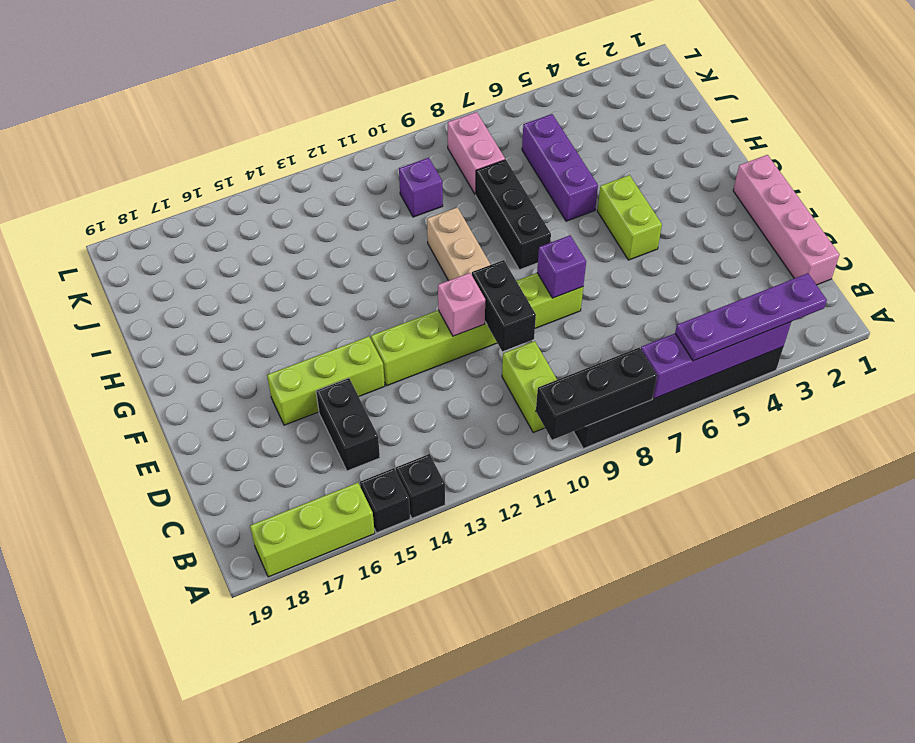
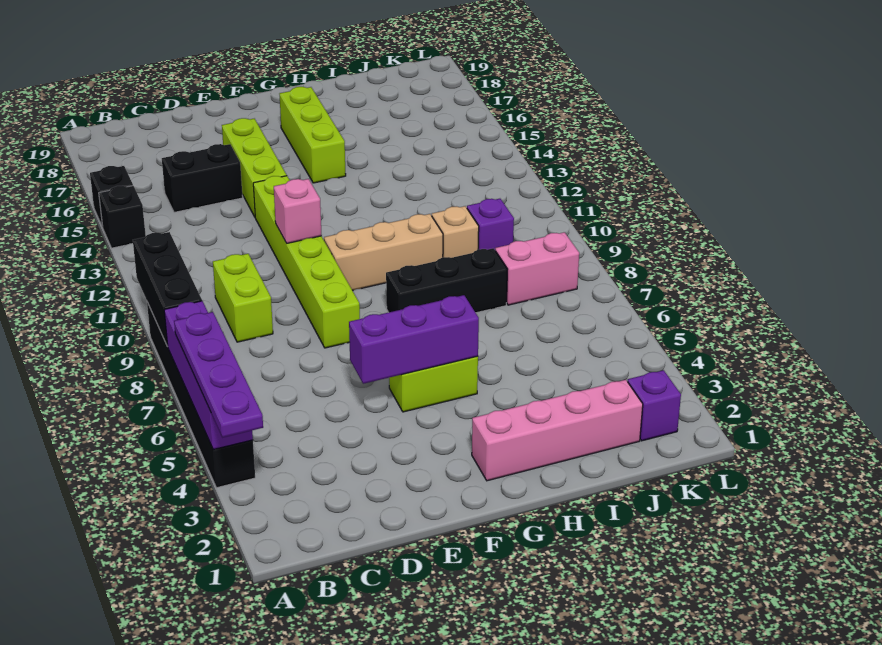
lime brick A16:A18 level 1 -> lime brick G15:G17 level 1
lime brick B10:C10 level 1 -> lime brick C9:C10 level 1
pink brick C1:F1 level 1 -> pink brick G2:J2 level 1
black brick D10:E10 level 2 -> none
purple brick E8 level 2 -> purple brick K2 level 1
purple brick H6:J6 level 1 -> purple brick E5:G5 level 2
none -> tan brick I10 level 1

